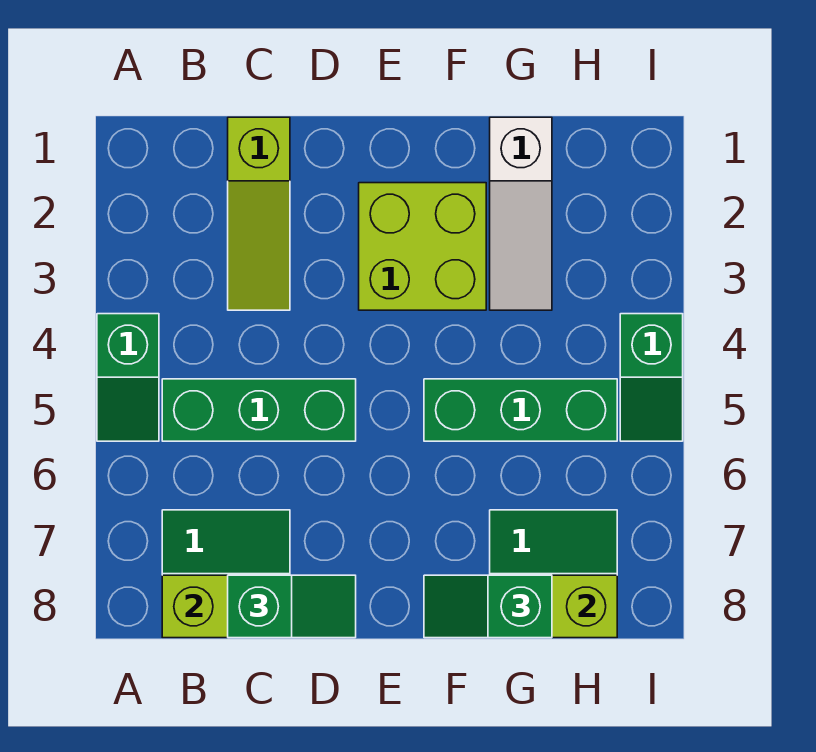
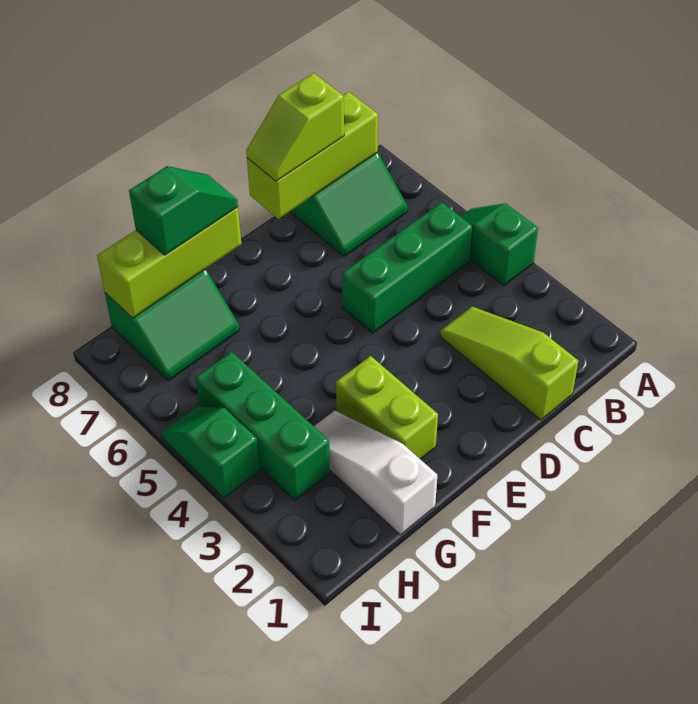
green slope C8:D8 level 3 top C -> lime slope C8:D8 level 3 top C
lime brick E2:F3 level 1 -> lime brick F2:F3 level 1
green brick F5:H5 level 1 -> green brick H3:H5 level 1

